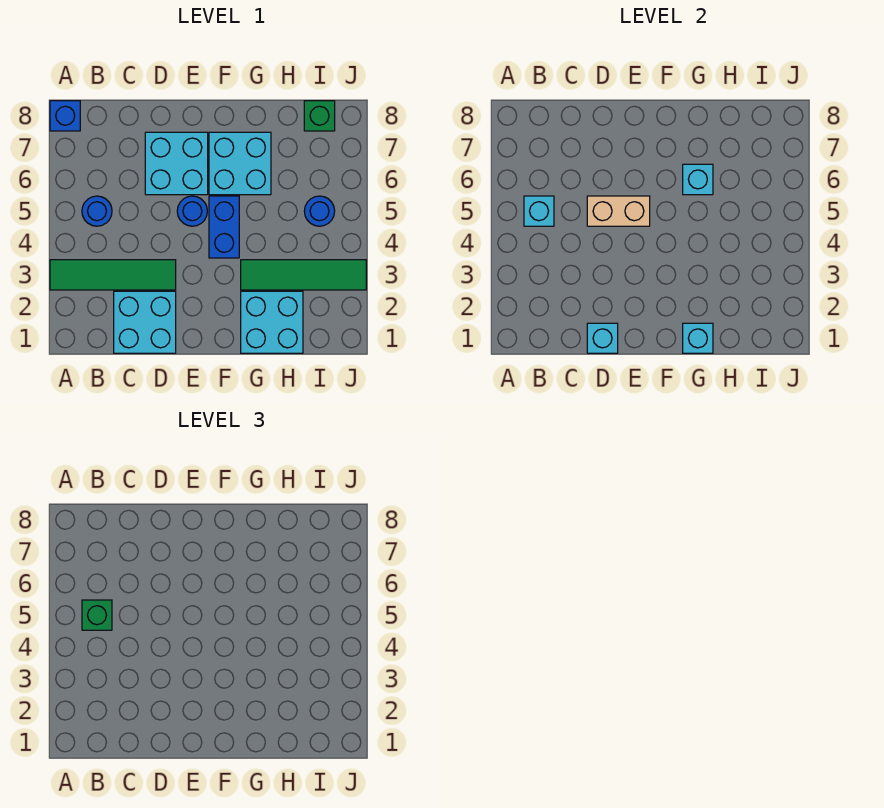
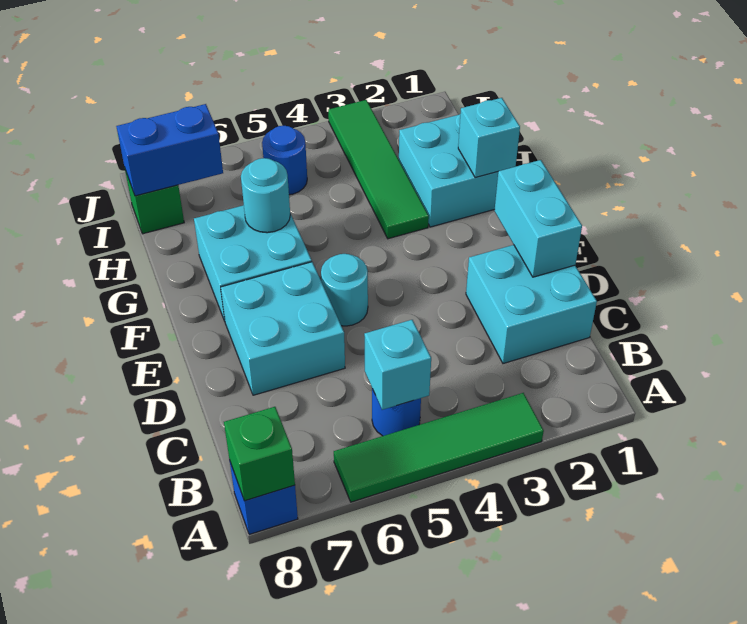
green tile A3:D3 level 1 -> green tile A3:A6 level 1
green brick B5 level 3 -> green brick A8 level 2
cyan brick D1 level 2 -> cyan brick D1:E1 level 2
tan brick D5:E5 level 2 -> none
blue round brick E5 level 1 -> cyan round brick E5 level 1
blue brick F4:F5 level 1 -> blue brick I7:I8 level 2
cyan brick G6 level 2 -> cyan round brick G6 level 2

